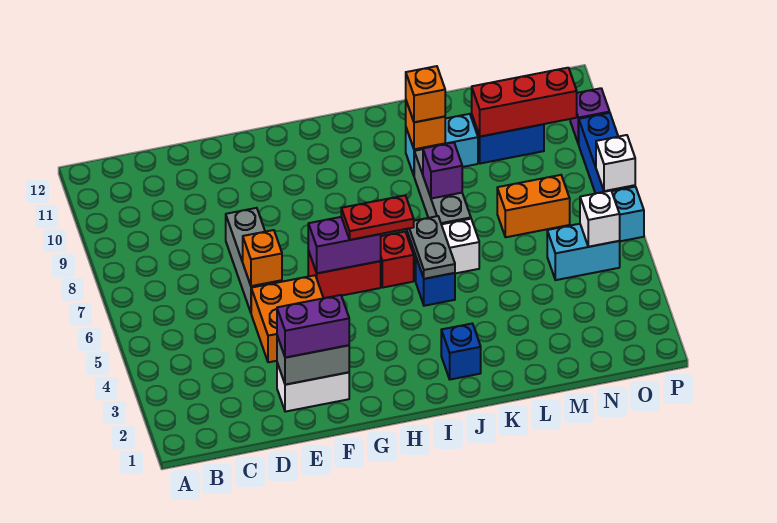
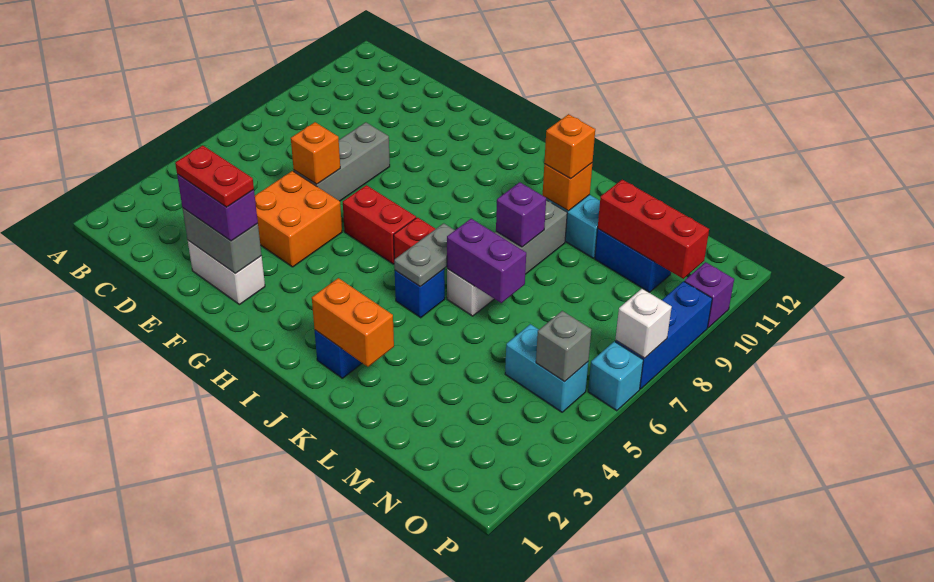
purple brick G6:H6 level 2 -> purple brick K6:L6 level 2
red plate H6:I6 level 3 -> red plate E2:F2 level 4
orange brick M7:N7 level 1 -> orange brick J2:K2 level 2
white brick O5 level 2 -> grey brick O5 level 2

